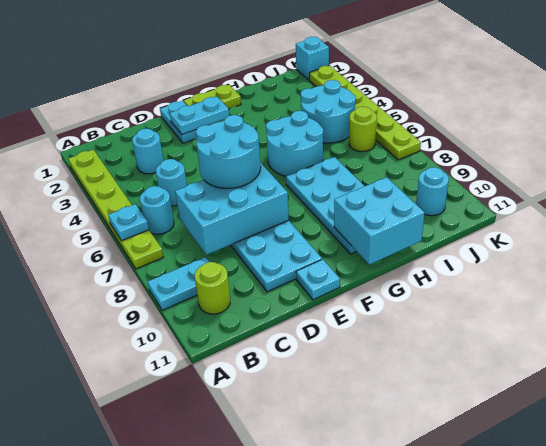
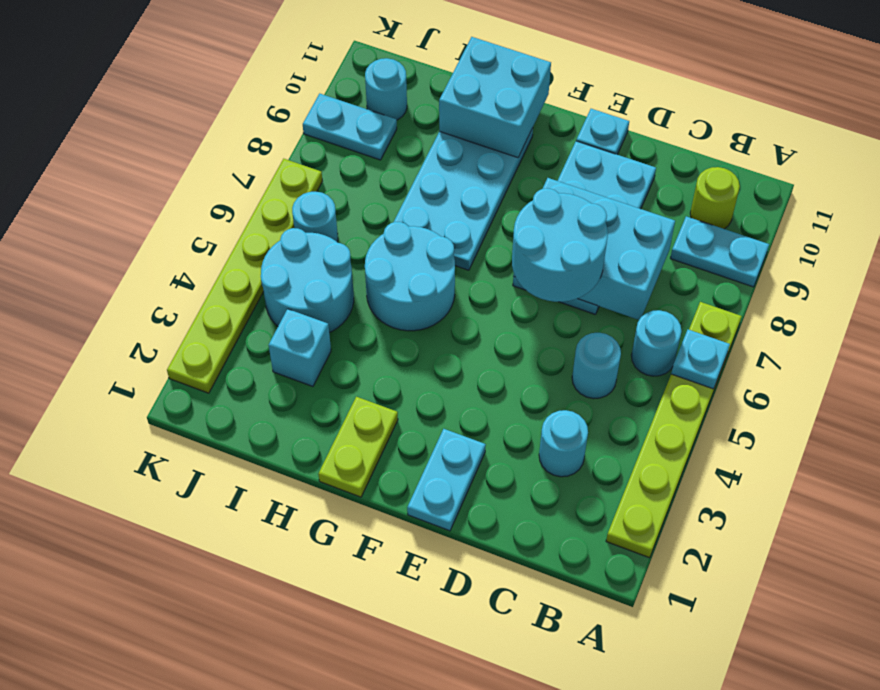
cyan plate E2:F2 level 2 -> cyan plate J9:K9 level 1
lime plate F1:G1 level 1 -> lime plate G1:G2 level 1
lime round brick J6 level 1 -> cyan round brick J6 level 1
cyan brick K1 level 1 -> cyan brick I3 level 1

